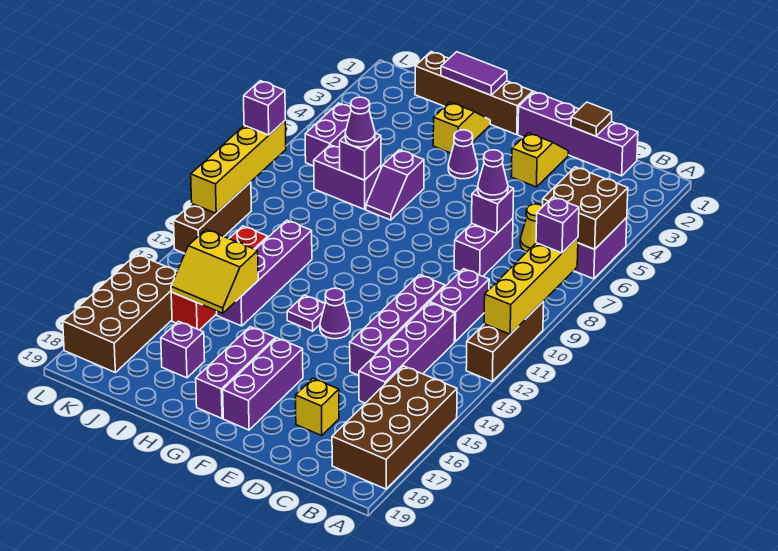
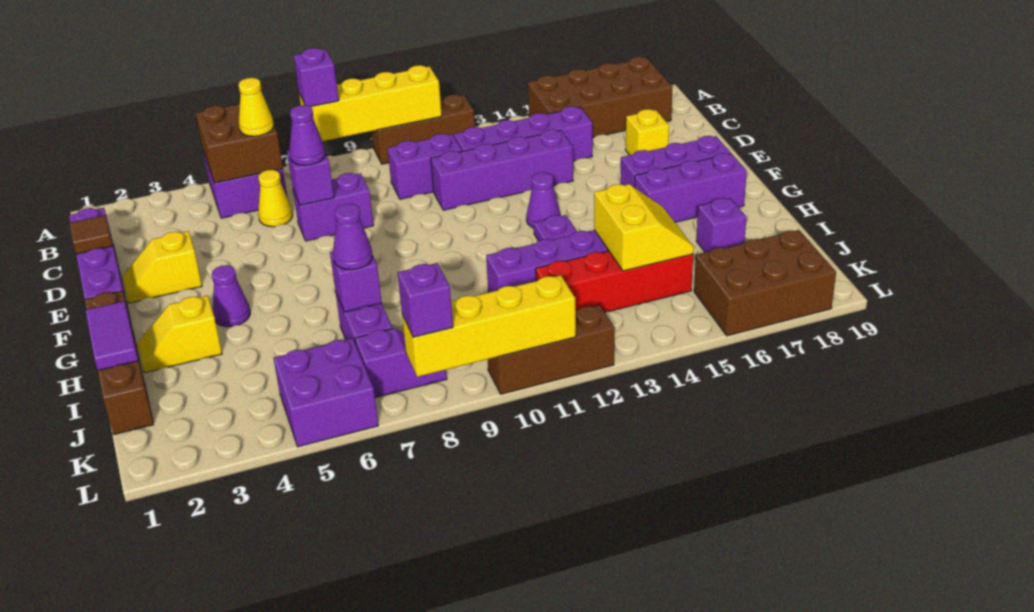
none -> yellow cone B6 level 3
purple slope H6:H7 level 1 top 6 -> purple slope K7:K8 level 1 top 7
purple brick K5:K6 level 1 -> purple brick K5:L6 level 1
brown brick K15:L18 level 1 -> brown brick K16:L18 level 1

